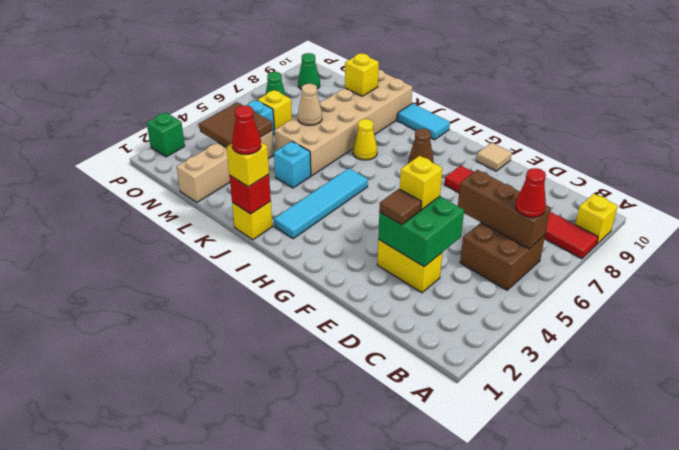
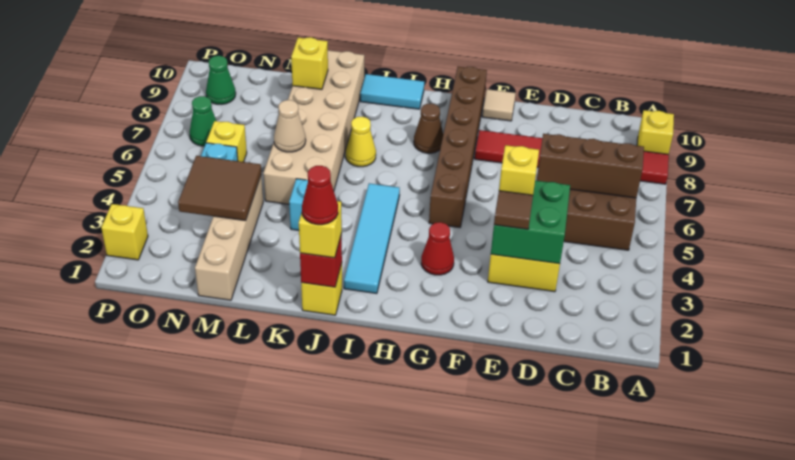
red cone B6 level 3 -> red cone G3 level 1
none -> brown brick G5:G10 level 1
green brick P2 level 1 -> yellow brick P2 level 1

